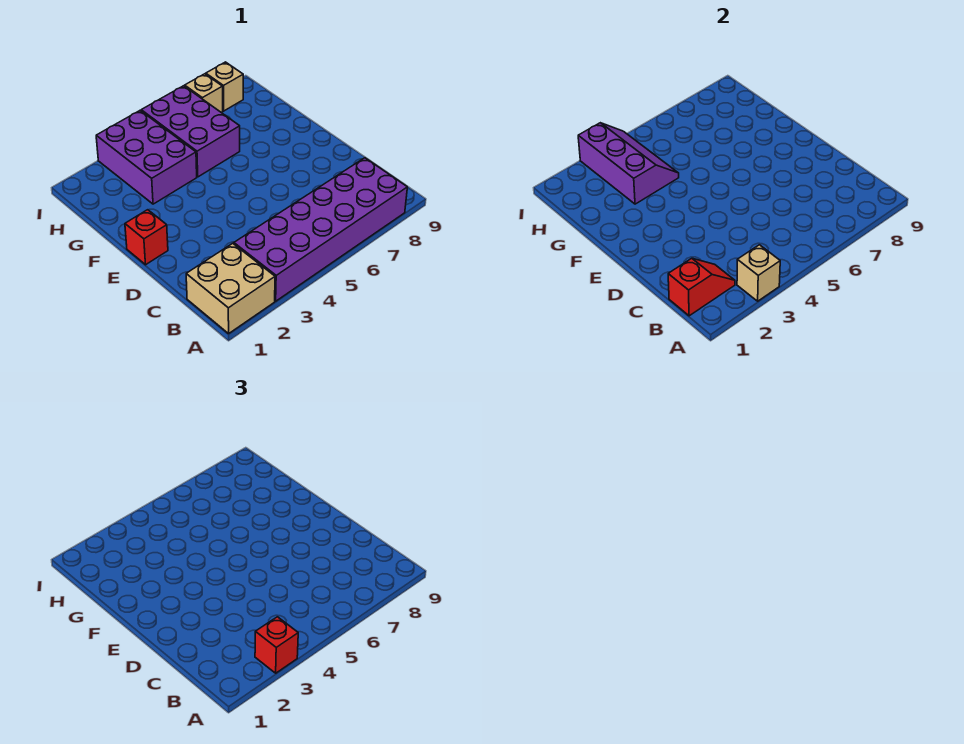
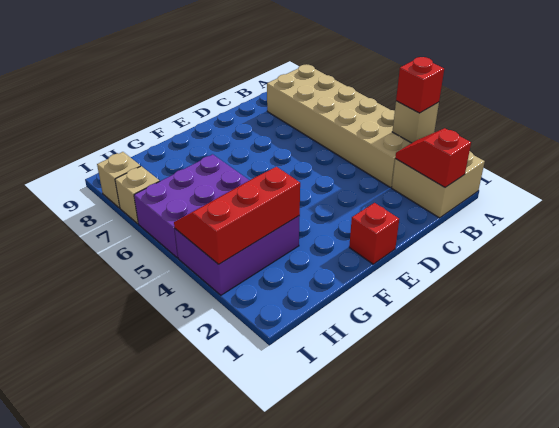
purple brick A3:B8 level 1 -> tan brick A3:B8 level 1
purple slope G3:I4 level 2 top 3 -> red slope G3:I4 level 2 top 3

